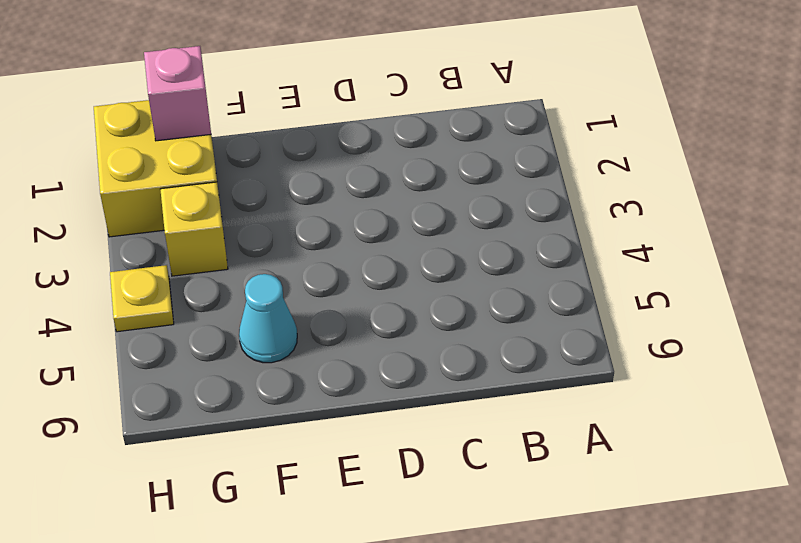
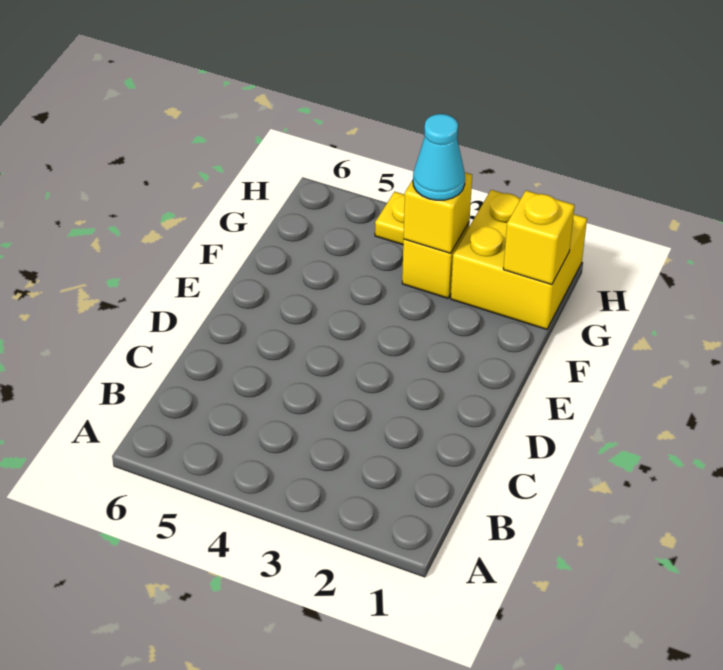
cyan cone F5 level 1 -> cyan cone G3 level 3
pink brick G1 level 2 -> yellow brick G1 level 2
none -> yellow brick G3 level 2

